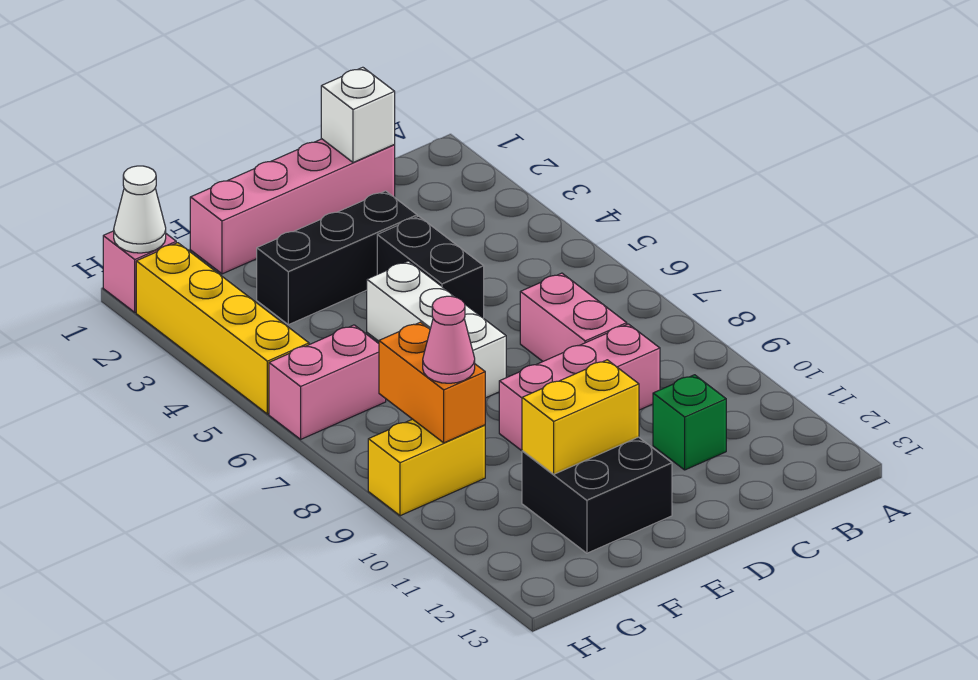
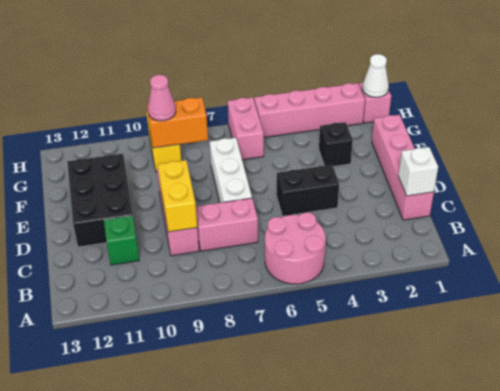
none -> pink round brick A5:B6 level 1
black brick D3:F3 level 1 -> black brick F3 level 1
white brick E5:E7 level 1 -> white brick D7:F7 level 1
black brick E11:F12 level 1 -> black brick D11:F12 level 1
yellow brick E11:F11 level 2 -> yellow brick C9:D9 level 2
yellow brick H2:H5 level 1 -> pink brick H2:H5 level 1

